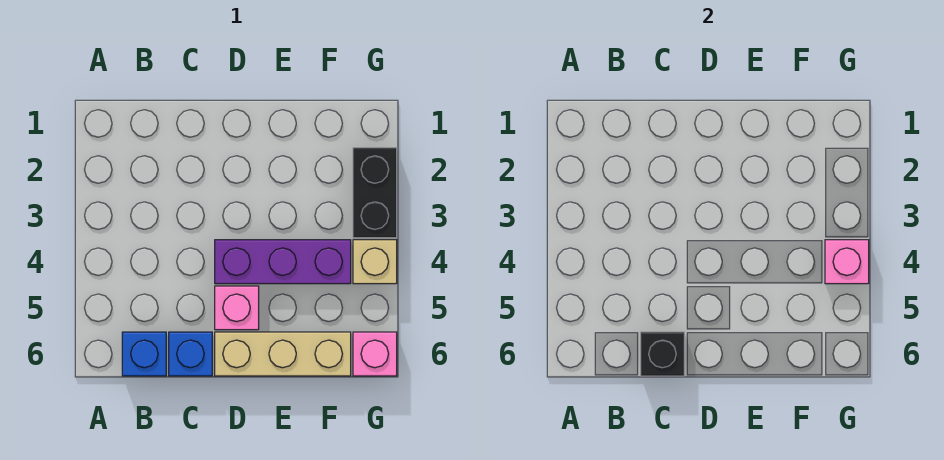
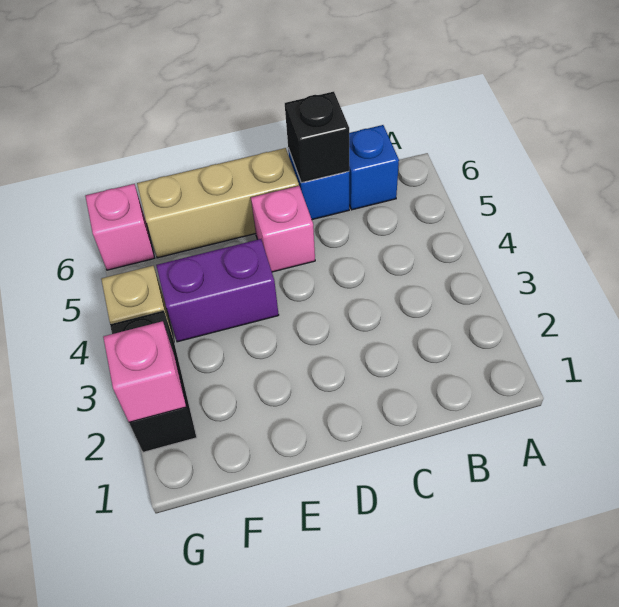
purple brick D4:F4 level 1 -> purple brick E4:F4 level 1
pink brick G4 level 2 -> pink brick G2 level 2

